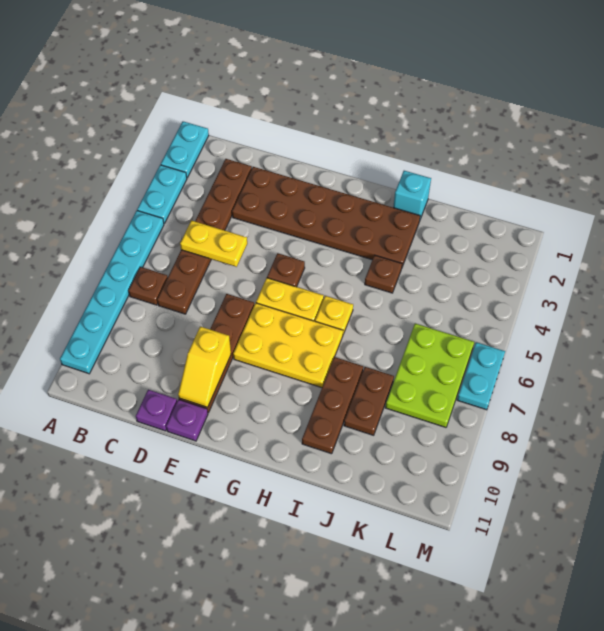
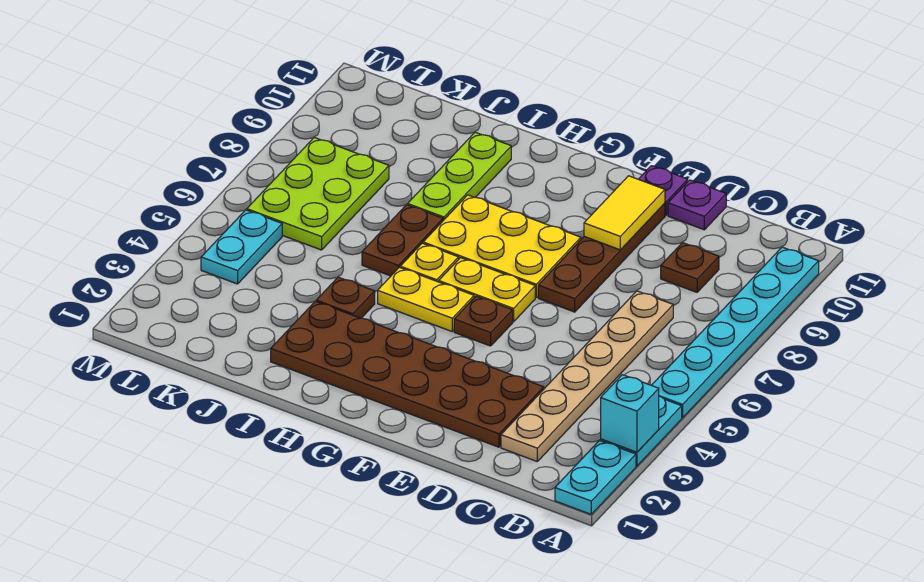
brown plate B7 level 1 -> brown plate C9 level 1
brown plate C2:C7 level 1 -> tan plate C2:C7 level 1
yellow plate C5:D5 level 2 -> yellow plate G5:H5 level 1
yellow slope E9:E10 level 2 top 9 -> yellow tile E9:E10 level 2
cyan brick I1 level 1 -> cyan brick A3 level 2
brown plate I8:I10 level 1 -> lime plate I8:I10 level 1
brown plate J8:J9 level 1 -> brown plate I6:I7 level 1
cyan plate M6:M7 level 1 -> cyan plate L4:L5 level 1

